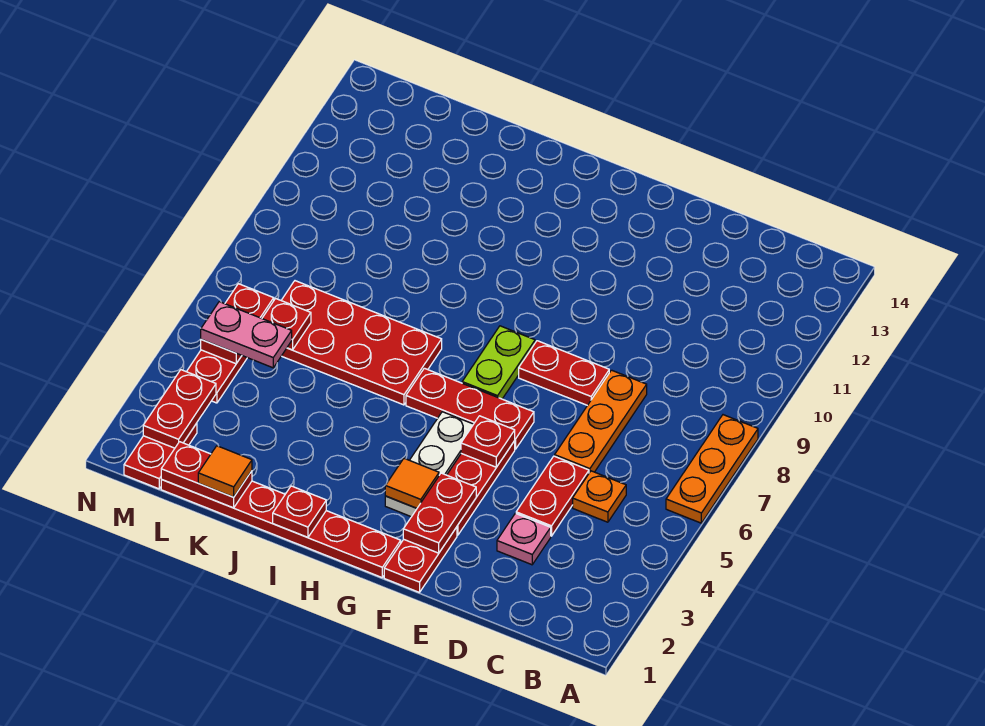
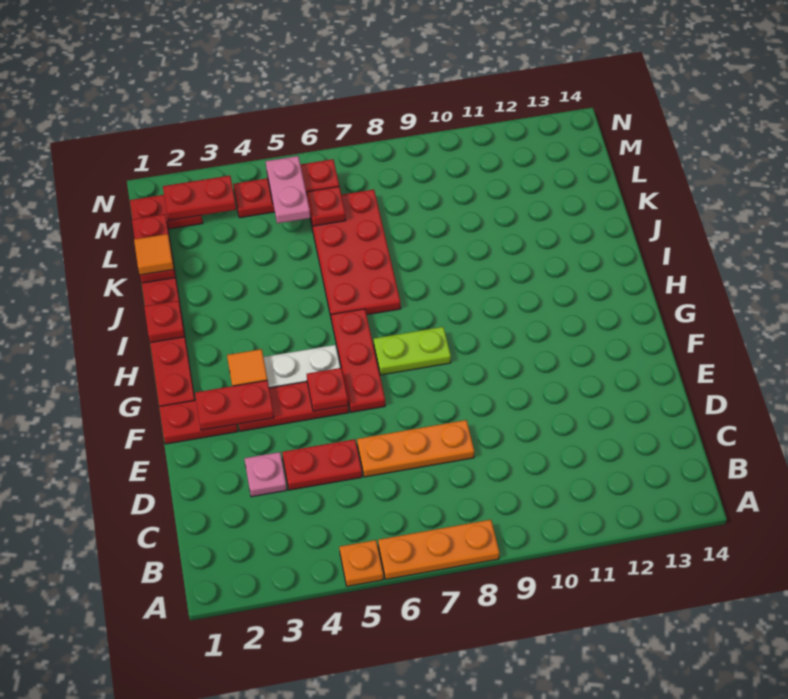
orange plate C5 level 1 -> orange plate A5 level 1
red plate E8:F8 level 1 -> none

